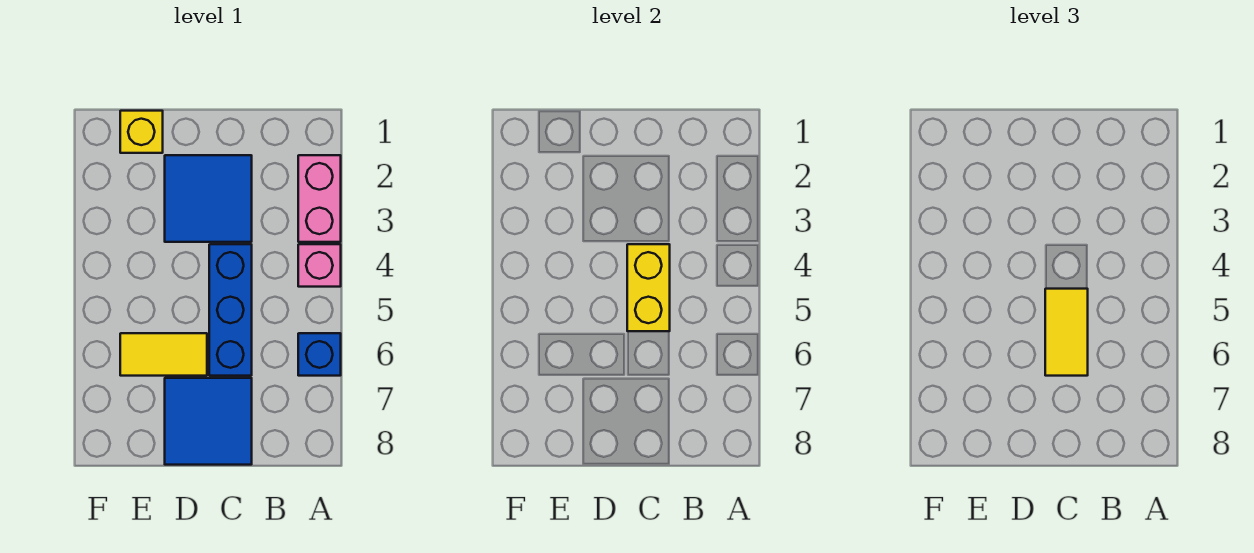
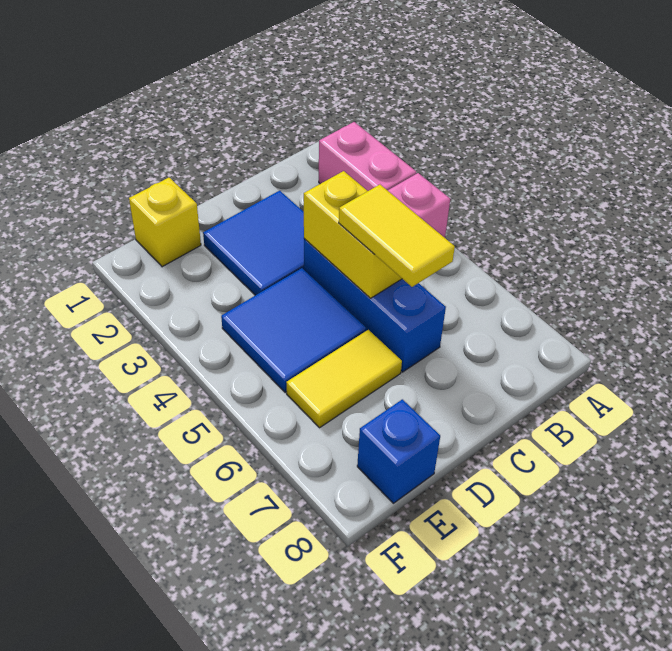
blue brick A6 level 1 -> blue brick E8 level 1
blue tile C7:D8 level 1 -> blue tile D4:E5 level 1

